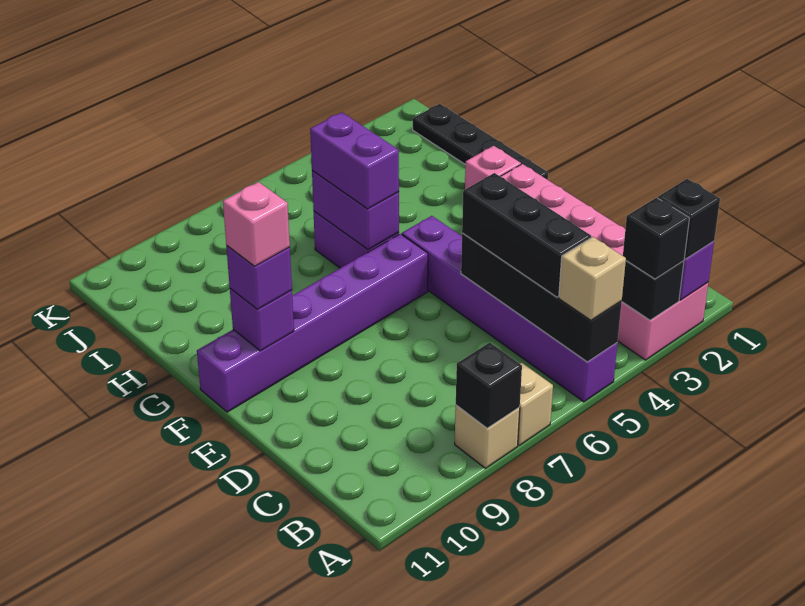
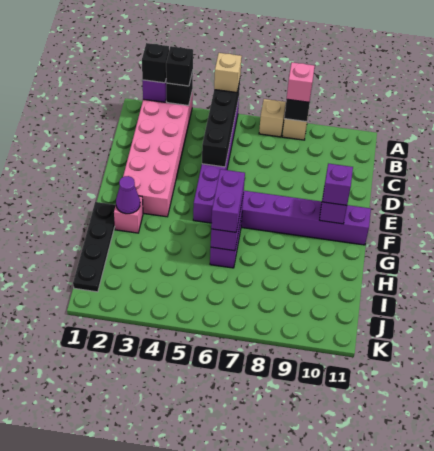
black brick B5:D5 level 3 -> none
pink brick F10 level 4 -> pink brick A8 level 3
none -> purple cone G2 level 2

